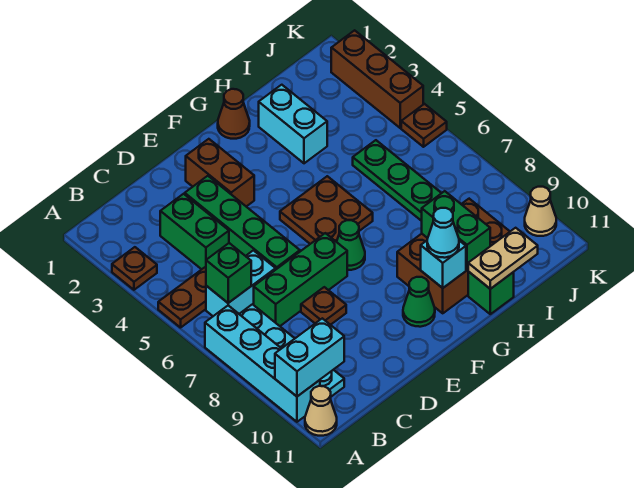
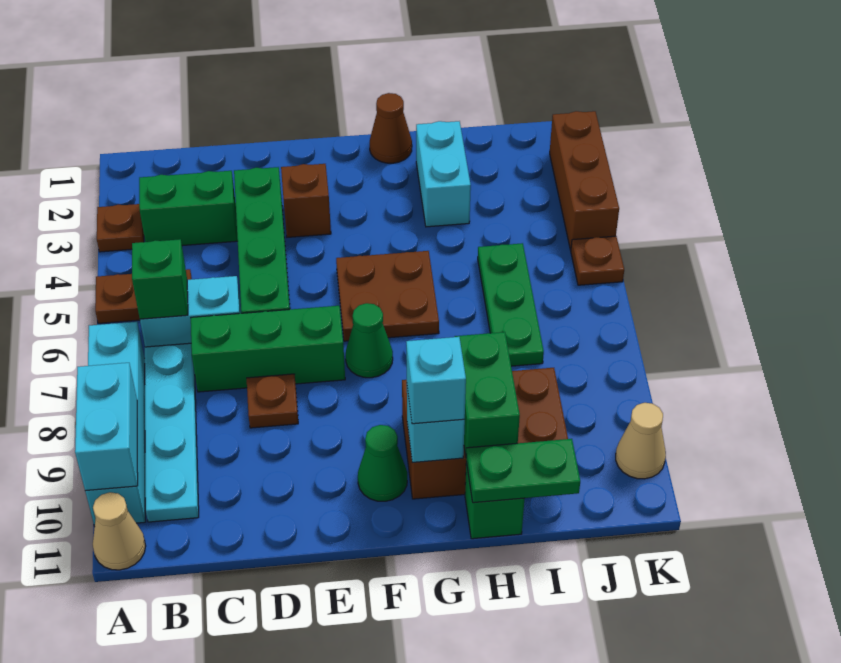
cyan brick A10:B10 level 2 -> cyan brick A9:A10 level 2
green brick C3:C4 level 1 -> green brick B3:C3 level 1
brown brick E2:E3 level 1 -> brown brick E3 level 1
cyan cone G10 level 3 -> cyan brick G10 level 3
tan plate H11:I11 level 2 -> green plate H11:I11 level 2

